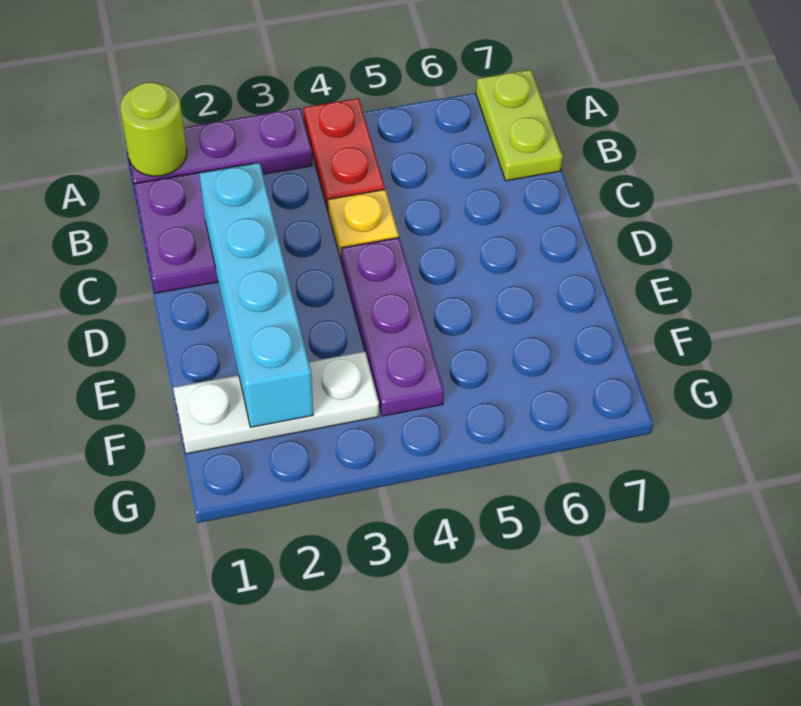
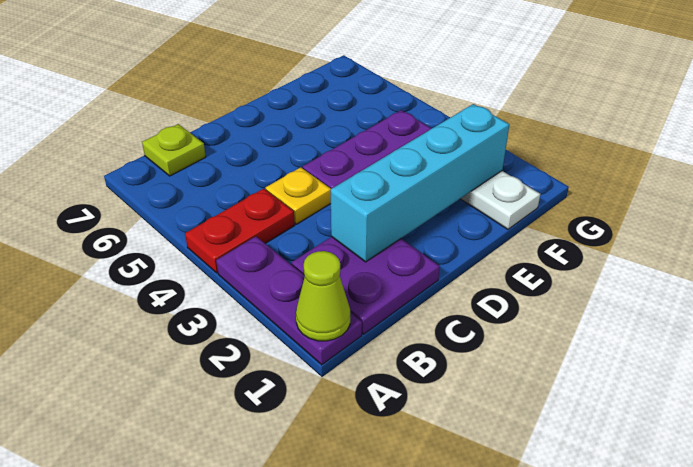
lime round brick A1 level 2 -> lime cone A1 level 2
lime plate A7:B7 level 1 -> lime plate B7 level 1

